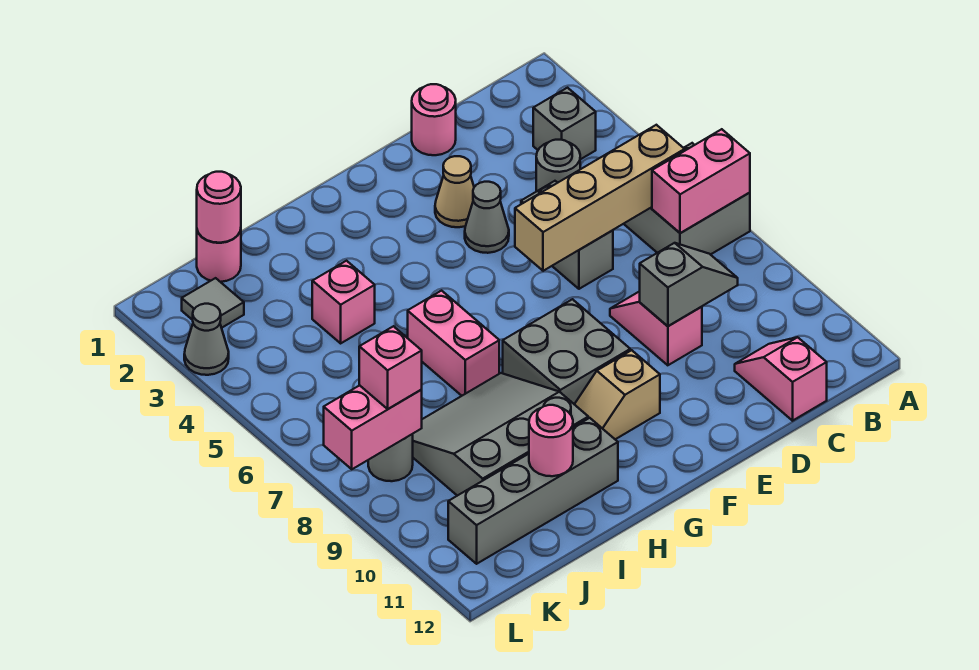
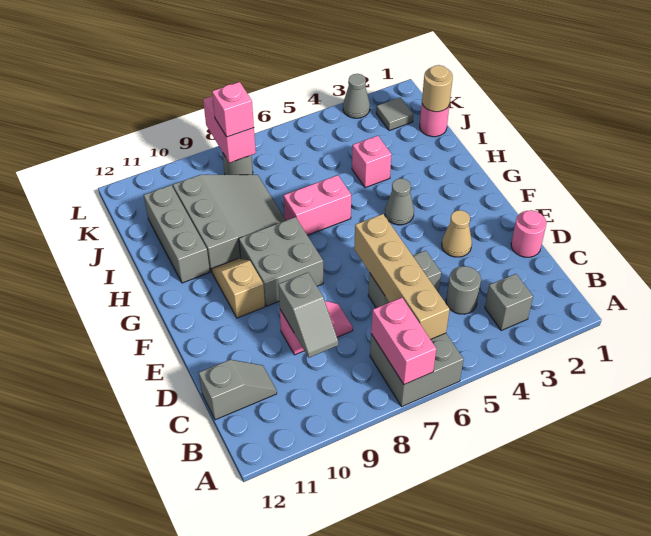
pink slope C11:C12 level 1 top 12 -> grey slope C11:C12 level 1 top 12
grey cone E4 level 1 -> grey cone G4 level 1
grey brick H11:K11 level 1 -> grey brick H11:J11 level 1
pink round brick I11 level 2 -> none
pink round brick J1 level 2 -> tan round brick J1 level 2

